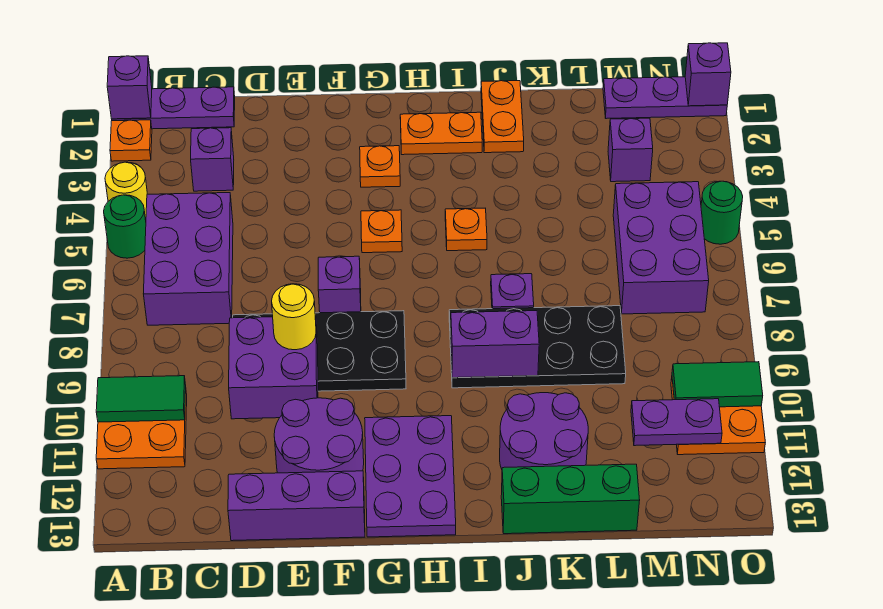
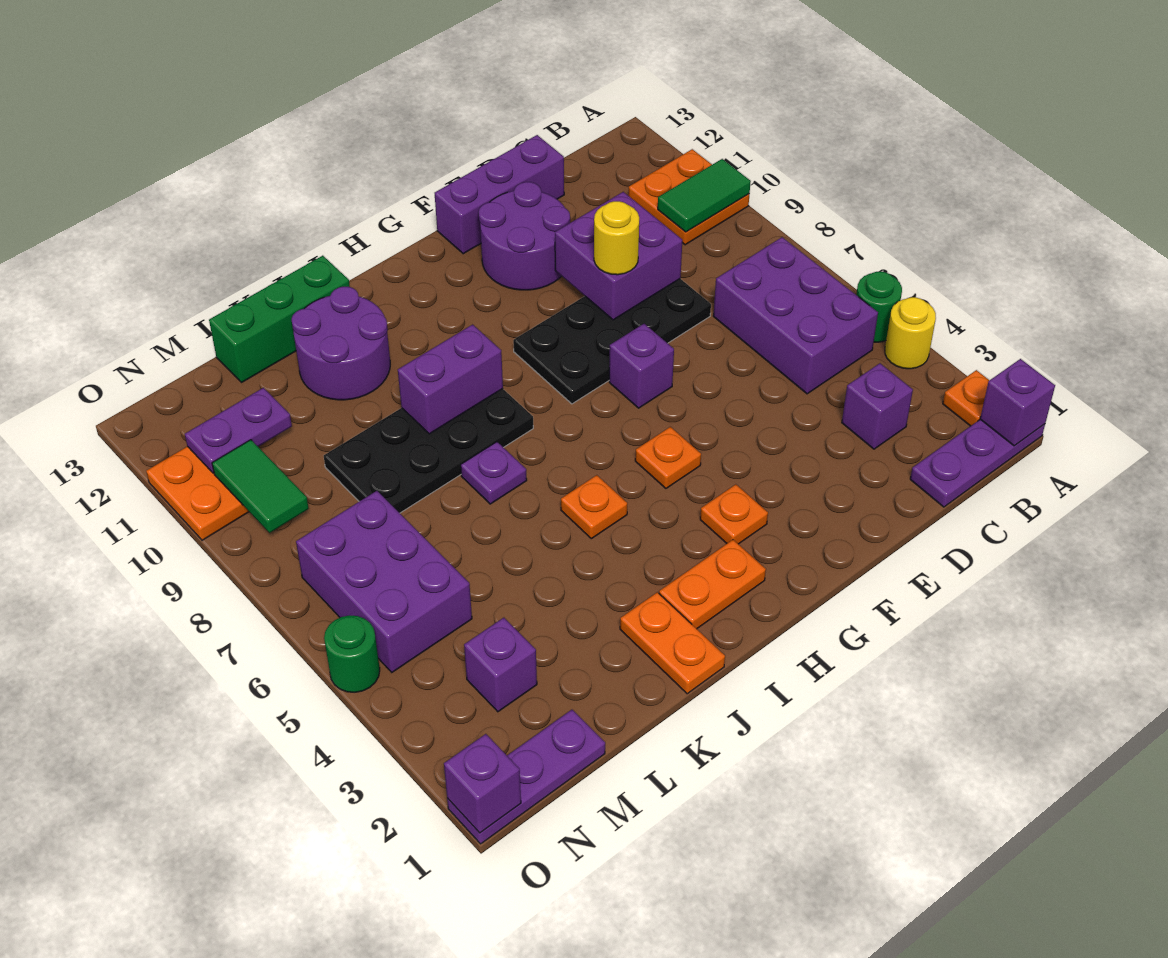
purple plate G11:H13 level 1 -> none
green tile N10:O10 level 2 -> green tile N9:N10 level 2

